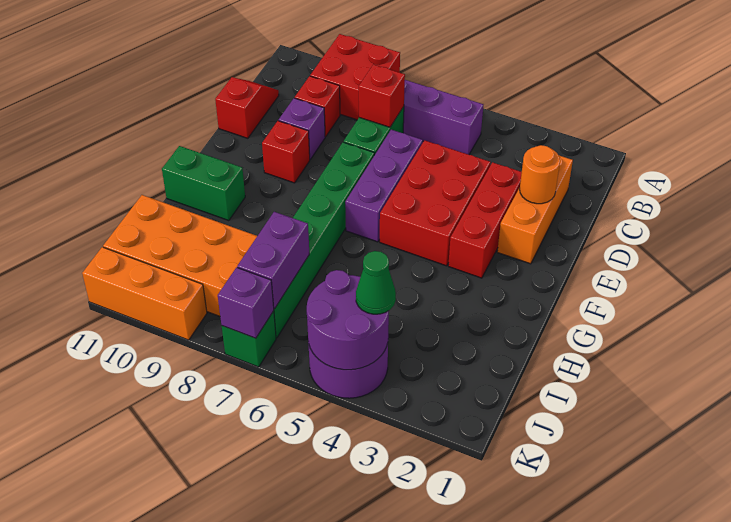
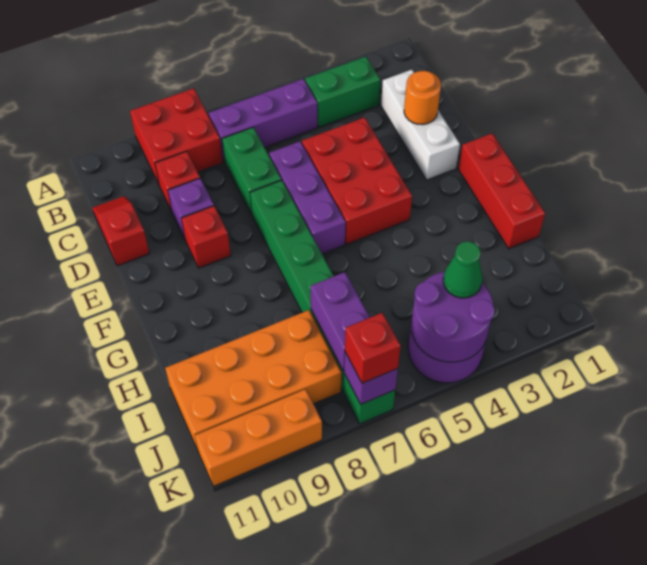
orange brick C2:E2 level 1 -> white brick C2:E2 level 1
red brick C7 level 2 -> red brick K7 level 3
red brick D3:F3 level 1 -> red brick F1:H1 level 1
green brick G10:G11 level 1 -> green brick B3:B4 level 1

